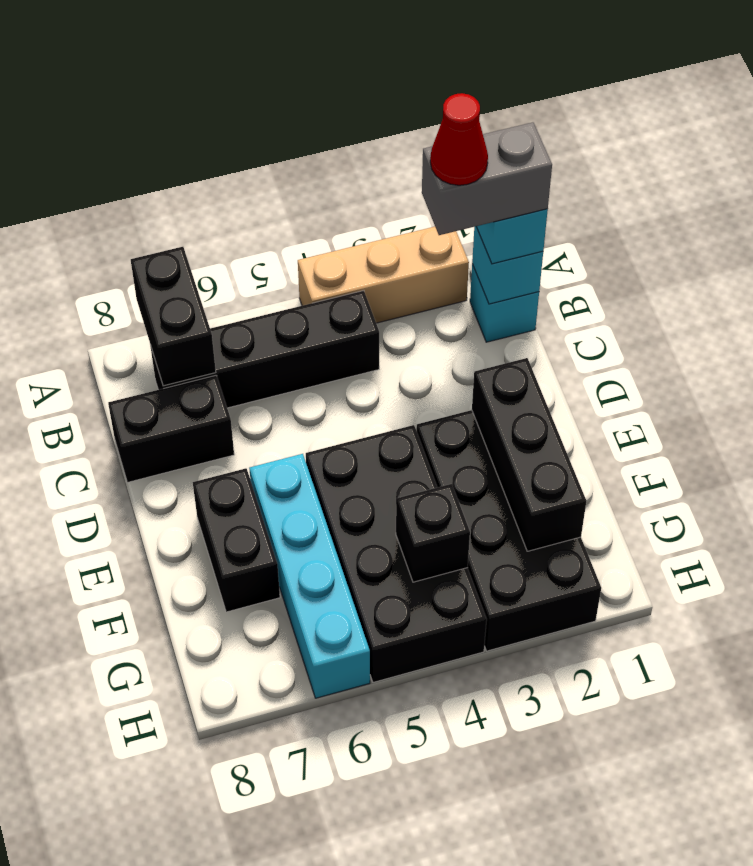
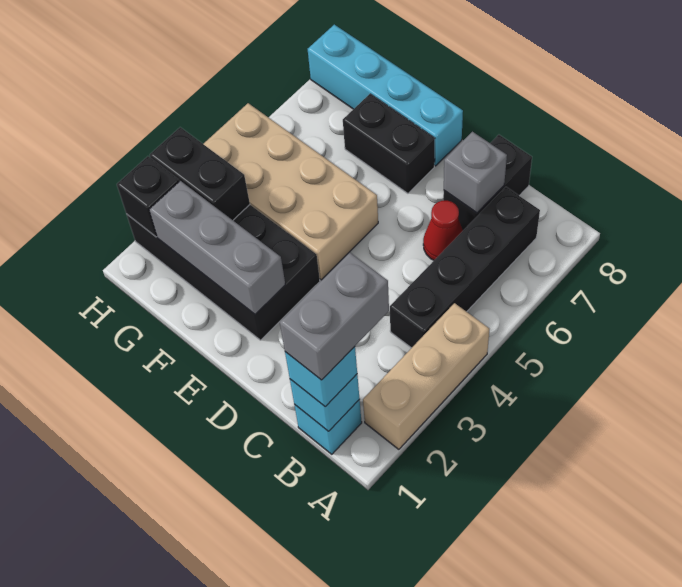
black brick A7:B7 level 2 -> black brick G3:H3 level 2
red cone B2 level 5 -> red cone C6 level 1
none -> grey brick C7 level 2
black brick E2:G2 level 2 -> grey brick E2:G2 level 2
black brick E4:H5 level 1 -> tan brick E4:H5 level 1
cyan brick E6:H6 level 1 -> cyan brick E8:H8 level 1
black brick G4 level 2 -> black brick H2 level 2

